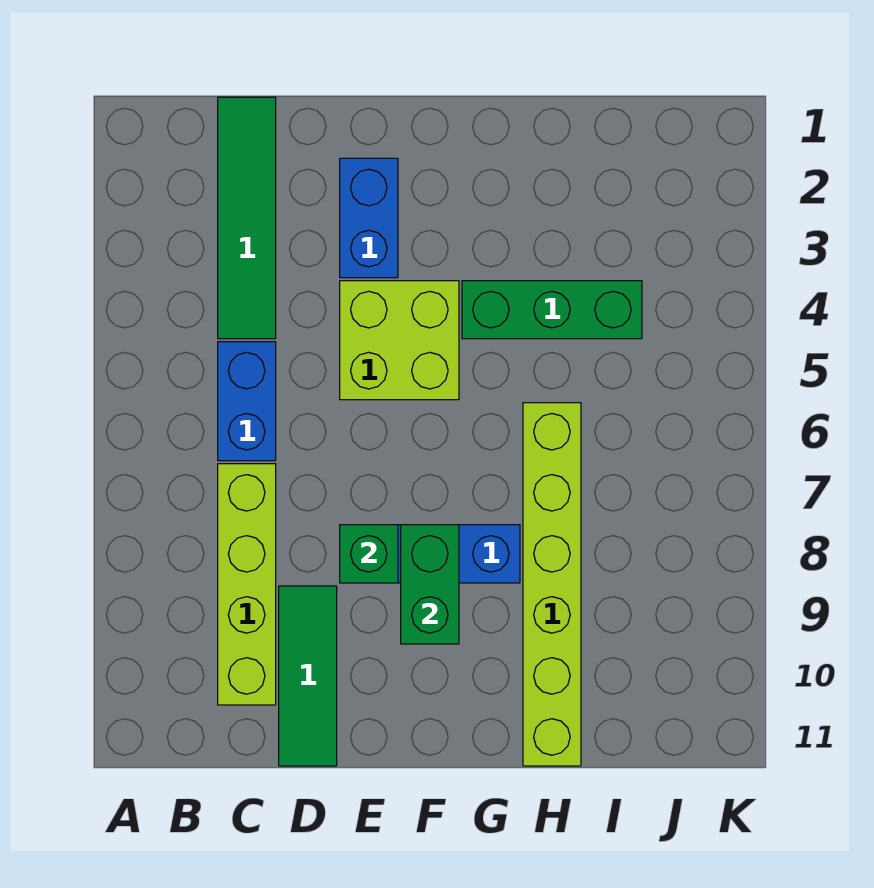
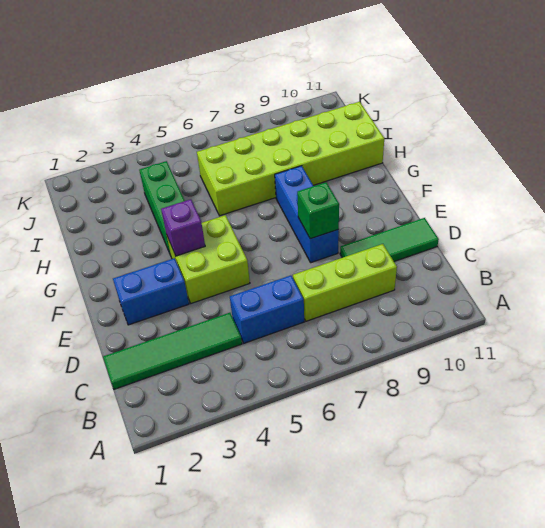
lime brick C7:C10 level 1 -> lime brick C7:C9 level 1
none -> purple brick F4 level 2
green brick F8:F9 level 2 -> none
lime brick H6:H11 level 1 -> lime brick H6:I11 level 1

